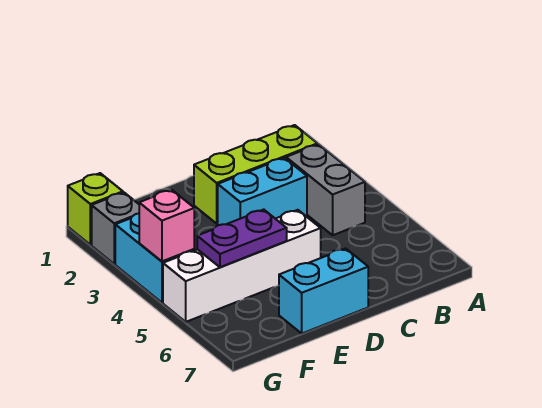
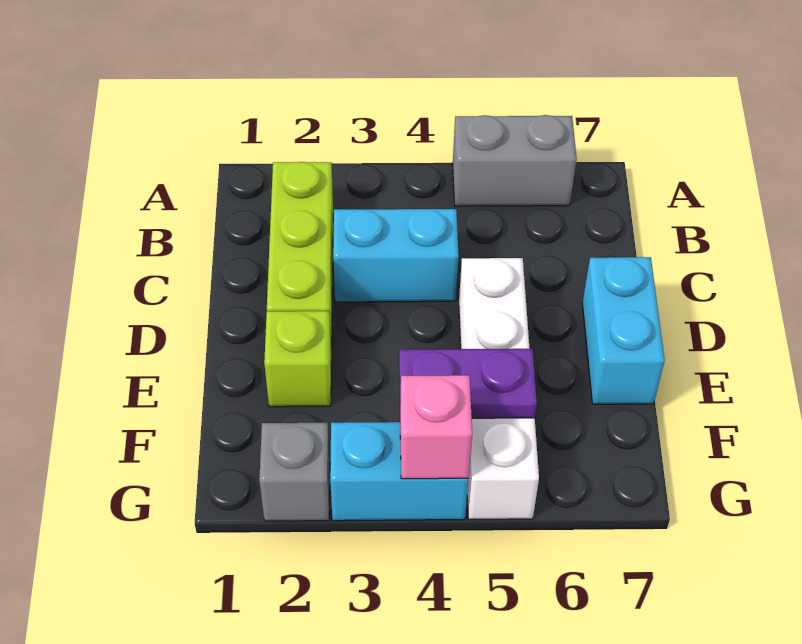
grey brick B3:B4 level 1 -> grey brick A5:A6 level 1
cyan brick C3:D3 level 1 -> cyan brick C3:C4 level 1
purple plate E5:F5 level 2 -> purple plate F4:F5 level 2
lime brick G1 level 1 -> lime brick E2 level 1

